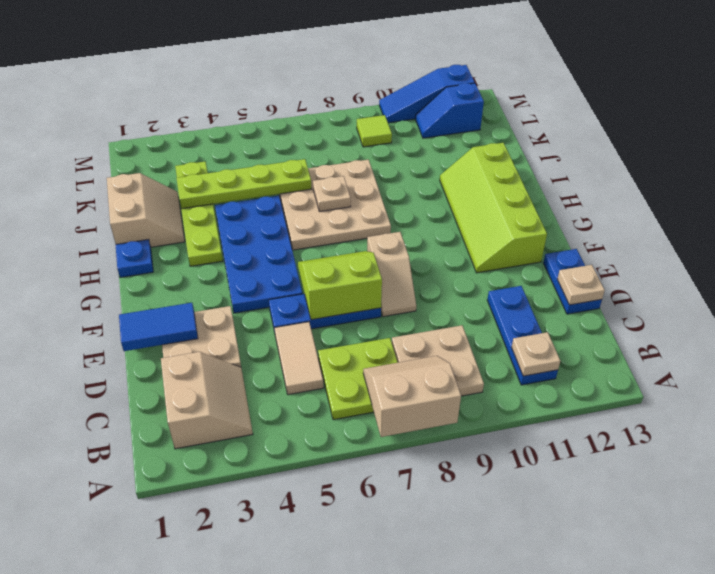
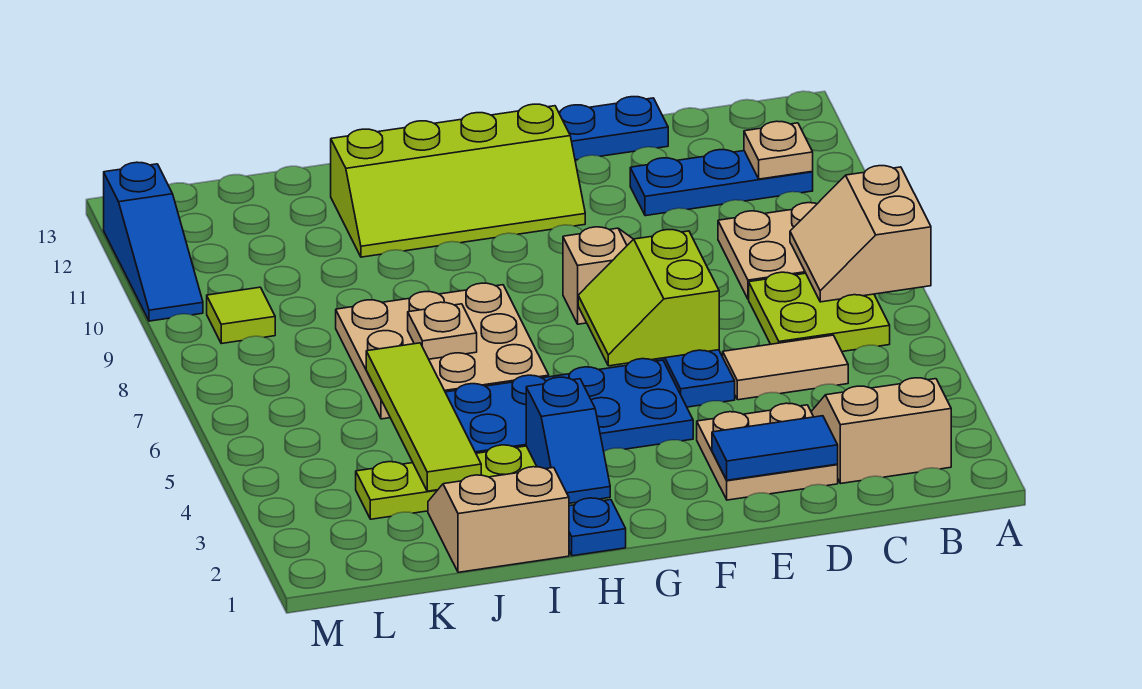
tan plate D13 level 2 -> none
blue tile E1:E2 level 2 -> blue tile D2:E2 level 2
lime plate J3:J6 level 2 -> lime tile J3:J6 level 2
blue slope L11:L12 level 1 top 12 -> blue slope H2:H3 level 2 top 3

